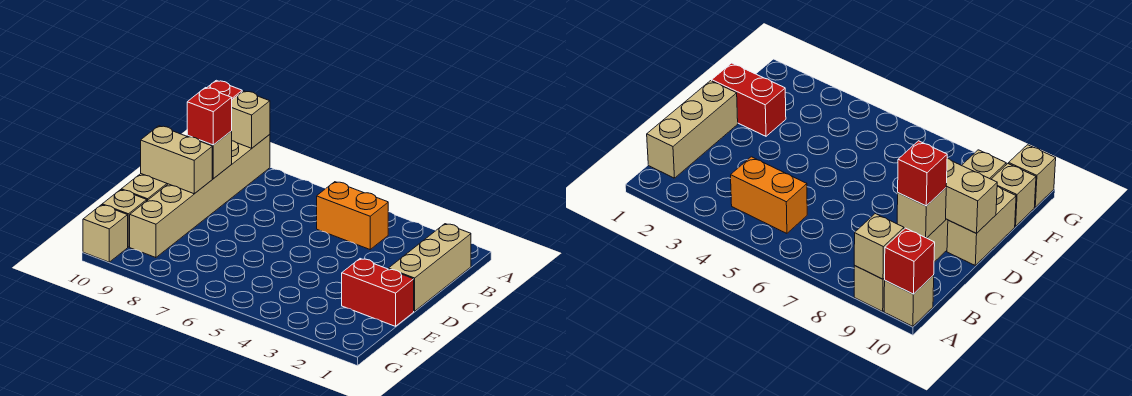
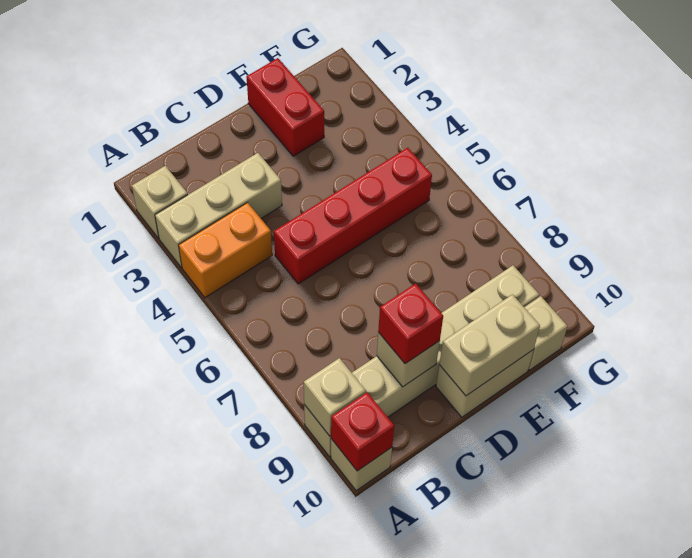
tan brick B1:D1 level 1 -> tan brick A3:C3 level 1
orange brick B4:B5 level 1 -> orange brick A4:B4 level 1
none -> red brick C5:F5 level 1
tan brick D9:D10 level 2 -> tan brick D10:E10 level 2
tan brick G10 level 1 -> tan brick A2 level 1

